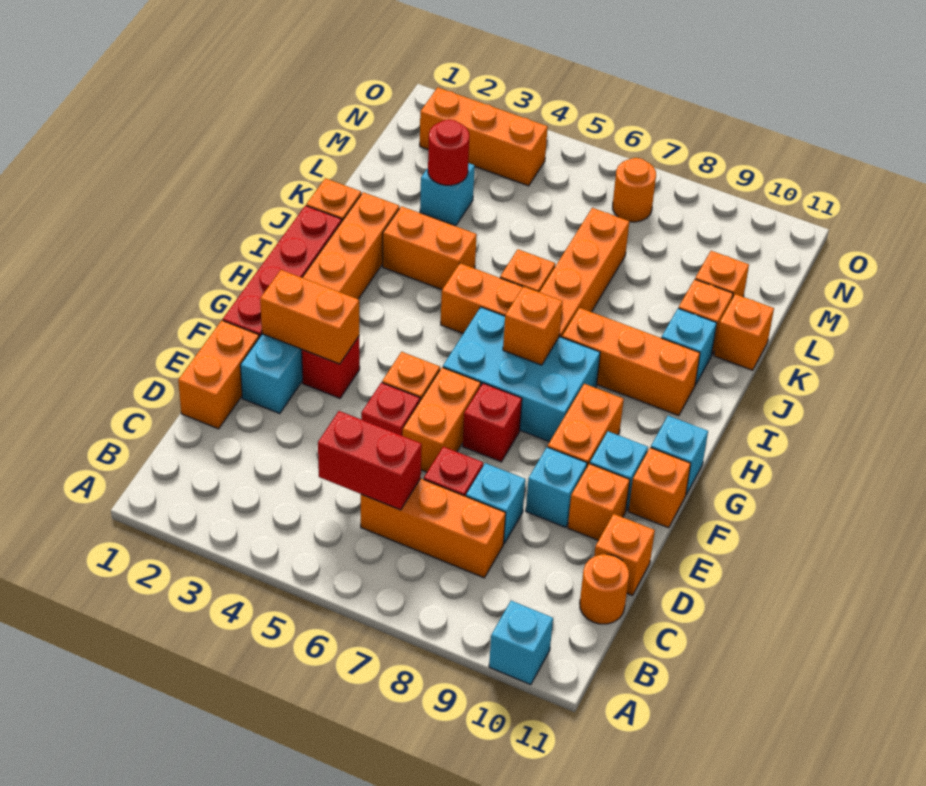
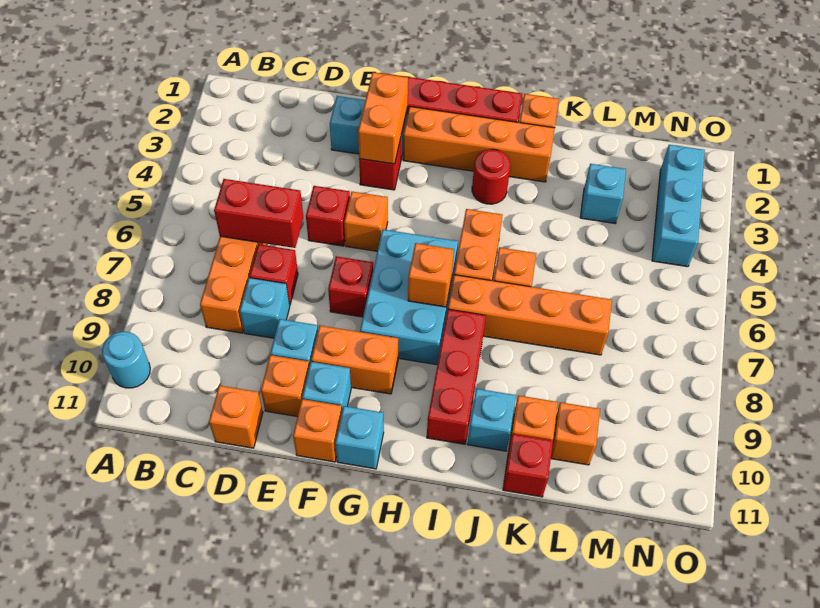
cyan brick A10 level 1 -> cyan round brick A10 level 1
red brick C5:C6 level 2 -> red brick C6:D6 level 2
orange round brick C11 level 1 -> none
orange brick D1:E1 level 1 -> none
orange brick E6:F6 level 1 -> none
orange brick I8:I10 level 1 -> red brick I8:I10 level 1
orange brick J3:J4 level 1 -> none
orange brick K11 level 1 -> red brick K11 level 1
red round brick L3 level 2 -> red round brick I3 level 1
orange brick N2:N4 level 1 -> cyan brick N2:N4 level 1
orange round brick N7 level 1 -> none

